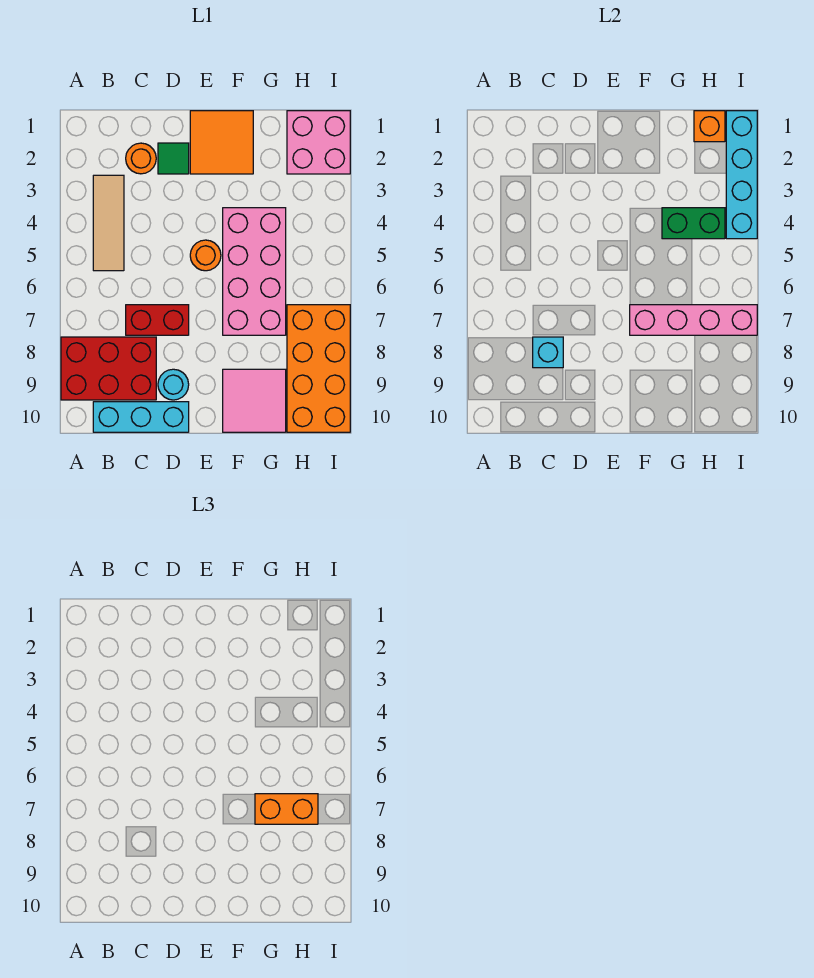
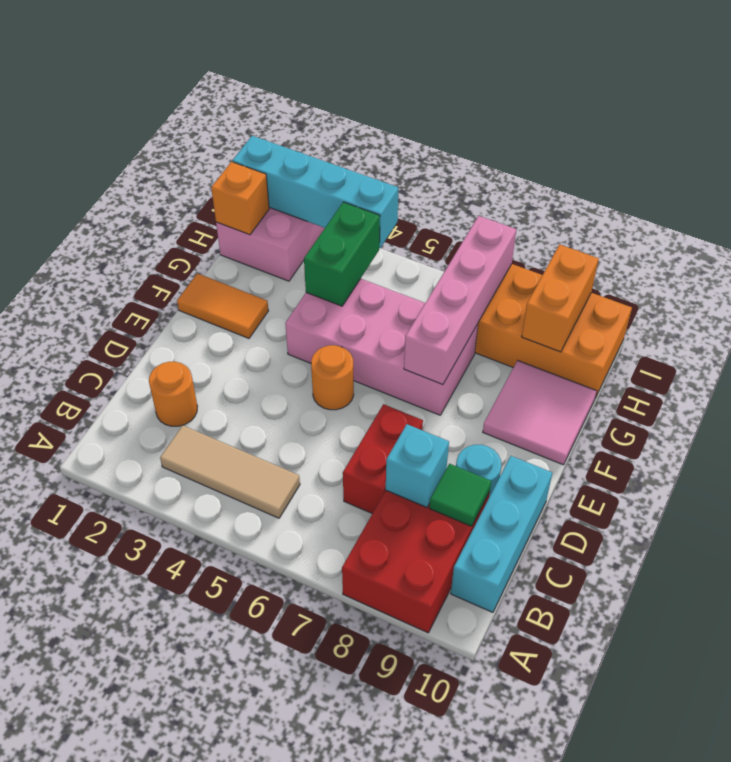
green tile D2 level 1 -> green tile C9 level 2
orange tile E1:F2 level 1 -> orange tile F1:F2 level 1
orange brick G7:H7 level 3 -> orange brick H9:I9 level 2

